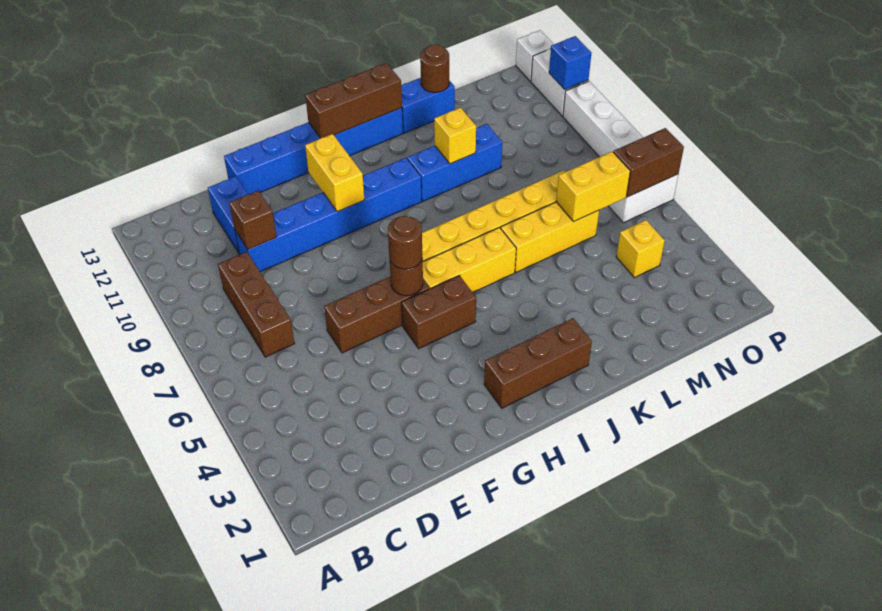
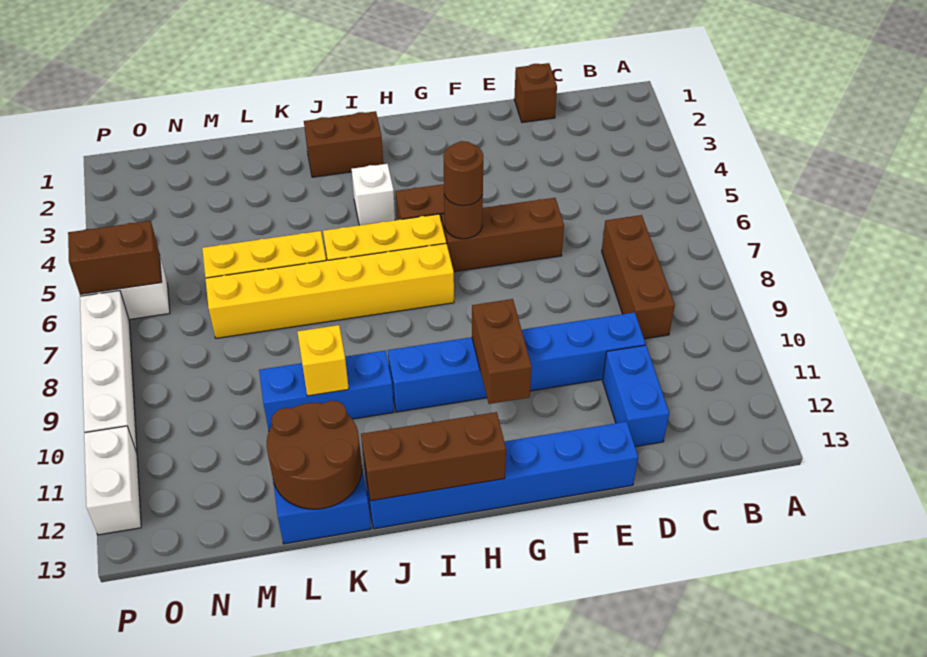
brown brick D10 level 2 -> brown brick D1 level 1
yellow brick G10:G11 level 2 -> brown brick G10:G11 level 2
brown brick H2:J2 level 1 -> brown brick I2:J2 level 1
brown round brick L13 level 2 -> brown round brick K12:L13 level 2
yellow brick M6:N6 level 2 -> none
yellow brick N4 level 1 -> none
blue brick P11 level 2 -> none
white brick P13 level 1 -> white brick I4 level 1

